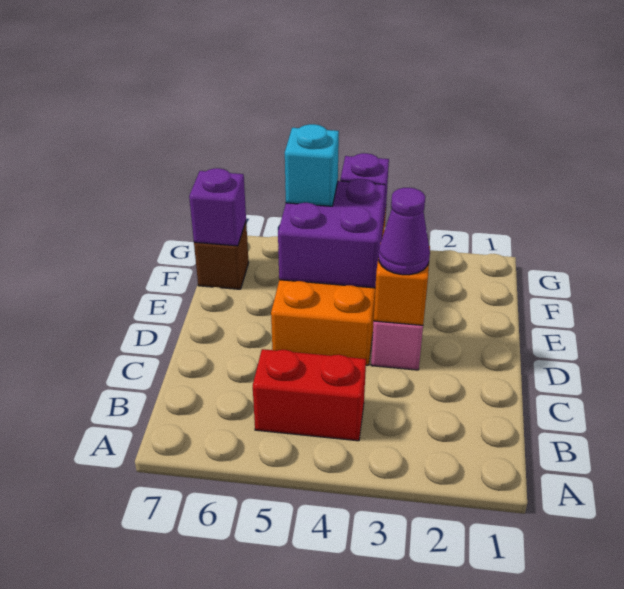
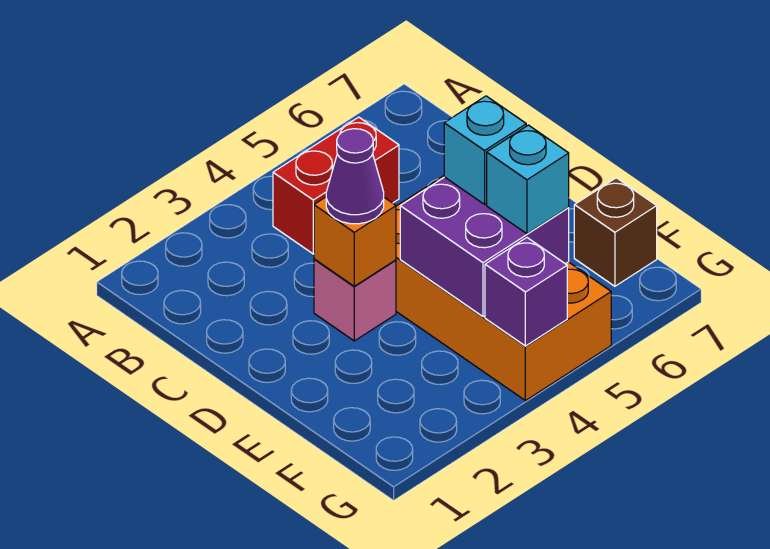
none -> cyan brick E5 level 3
purple brick F7 level 2 -> none

